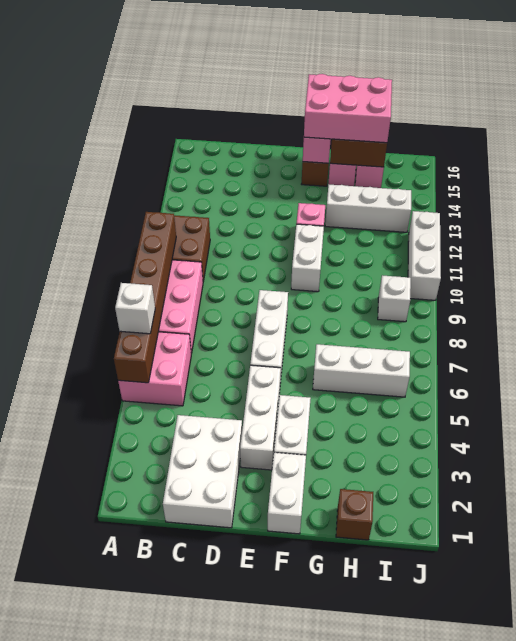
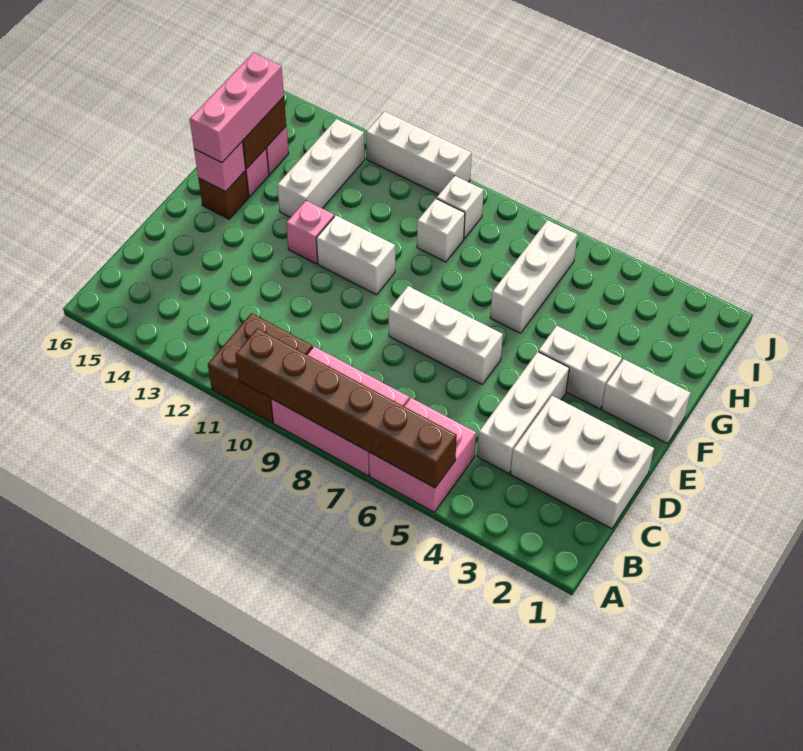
white brick A6 level 3 -> white brick H9 level 1
white brick E3:E5 level 1 -> white brick C4:E4 level 1
pink brick F15:H16 level 3 -> pink brick F15:H15 level 3
brown brick H1 level 1 -> none

